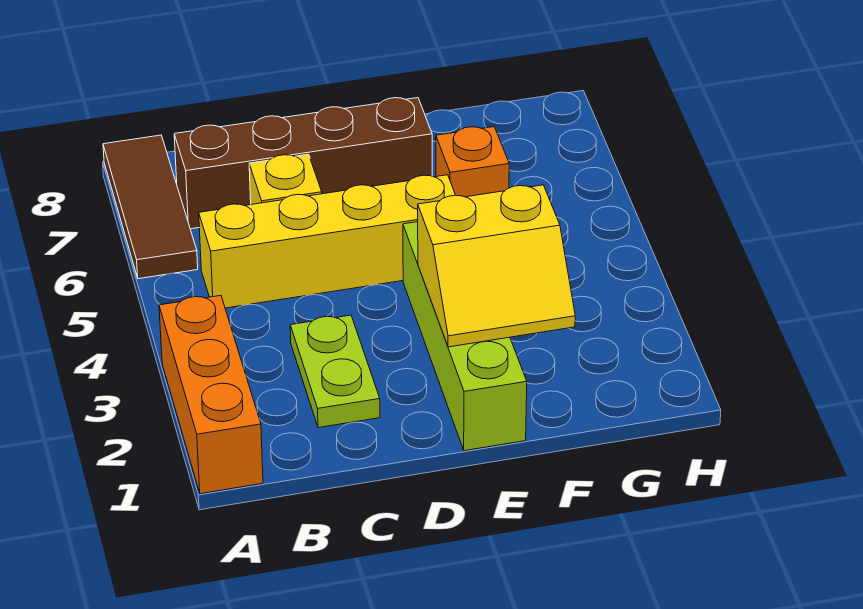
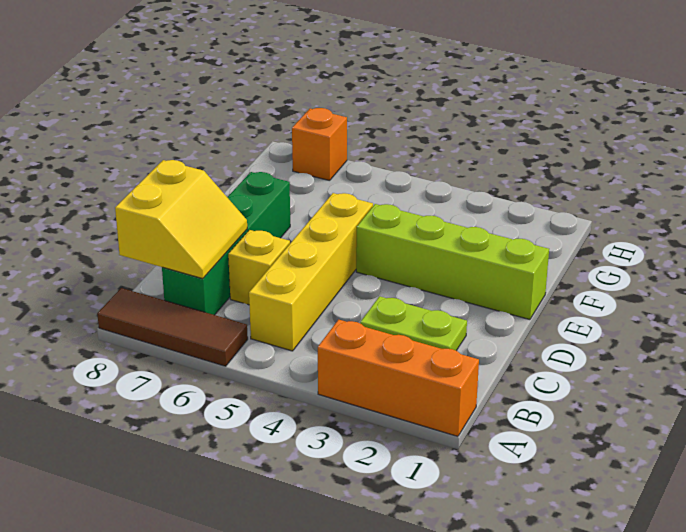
brown brick B7:E7 level 1 -> green brick B7:E7 level 1
yellow slope E2:F3 level 2 top 3 -> yellow slope B7:C8 level 2 top 8
orange brick F6 level 1 -> orange brick H7 level 1

